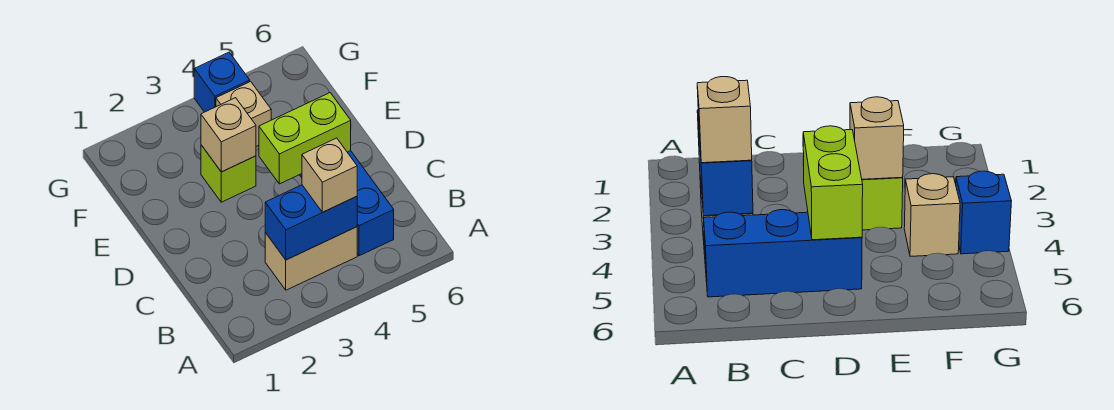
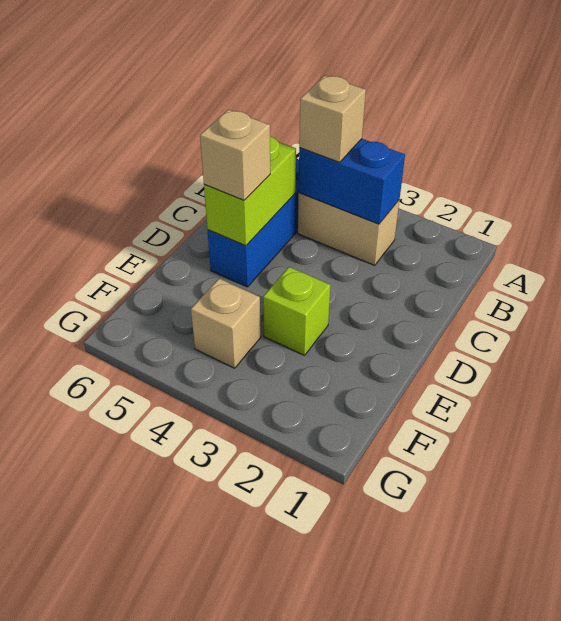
lime brick D4:D5 level 2 -> lime brick C5:D5 level 2
tan brick E3 level 2 -> tan brick D5 level 3
blue brick G4 level 1 -> none

